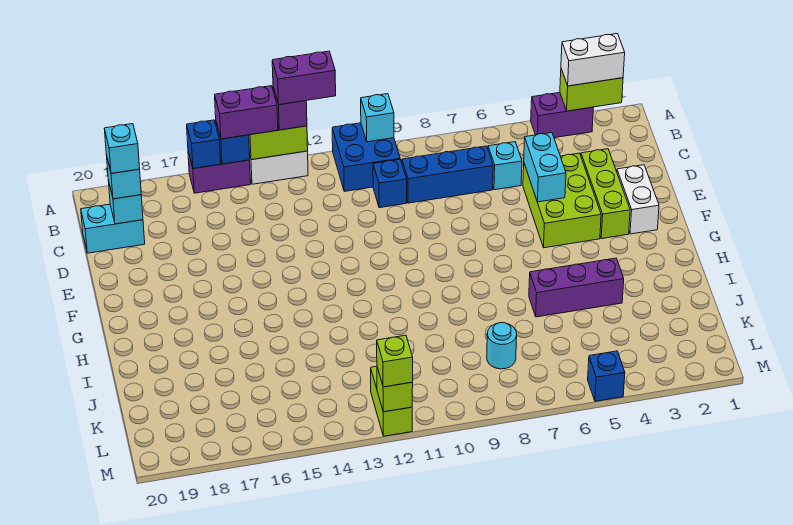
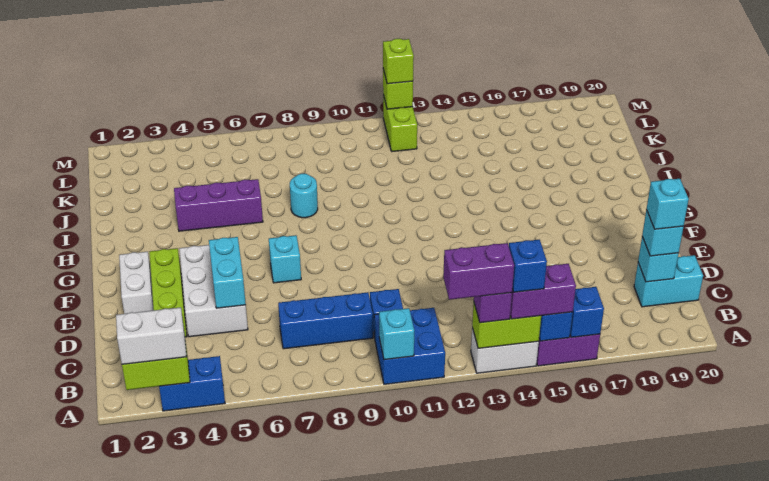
purple brick A3:A4 level 1 -> blue brick A3:A4 level 1
cyan brick C6 level 1 -> cyan brick F7 level 1
lime brick D4:F5 level 1 -> white brick D4:F5 level 1
cyan round brick K8 level 1 -> cyan round brick I8 level 1
blue brick M5 level 1 -> blue brick A14 level 4

